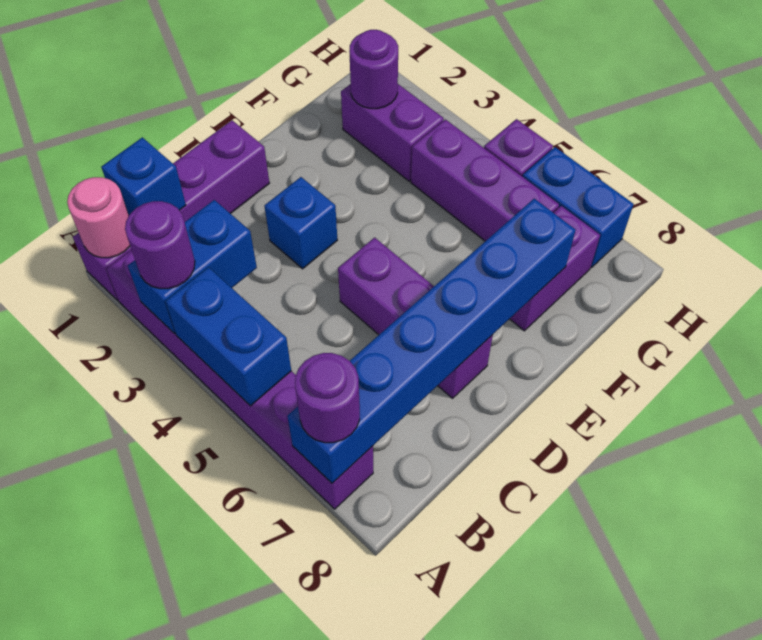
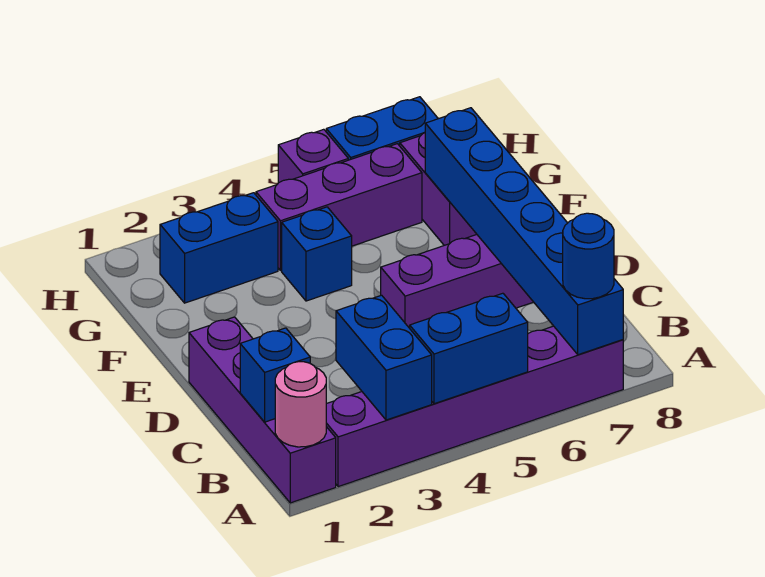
purple round brick A3 level 3 -> none
purple round brick A7 level 3 -> blue round brick A7 level 3
blue brick D3 level 1 -> blue brick F4 level 1
purple brick G2:G3 level 1 -> blue brick G2:G3 level 1
purple round brick G2 level 2 -> none

